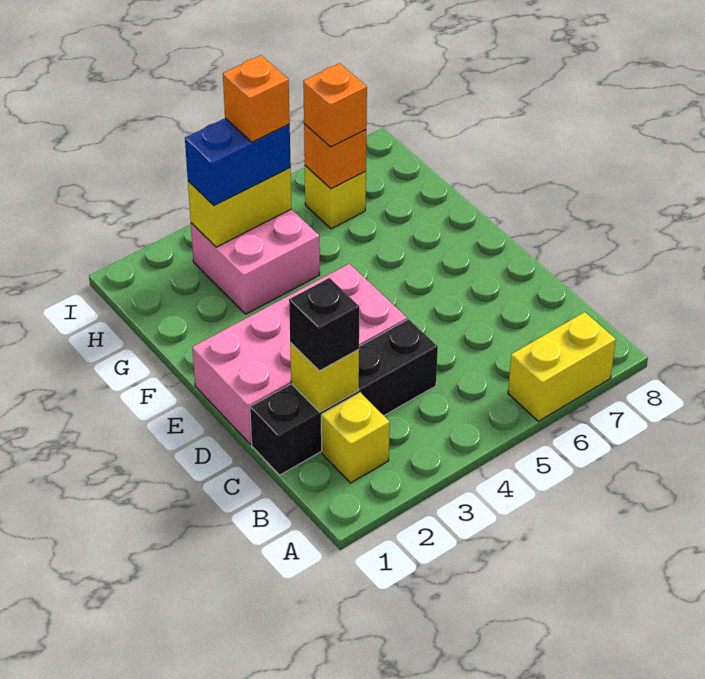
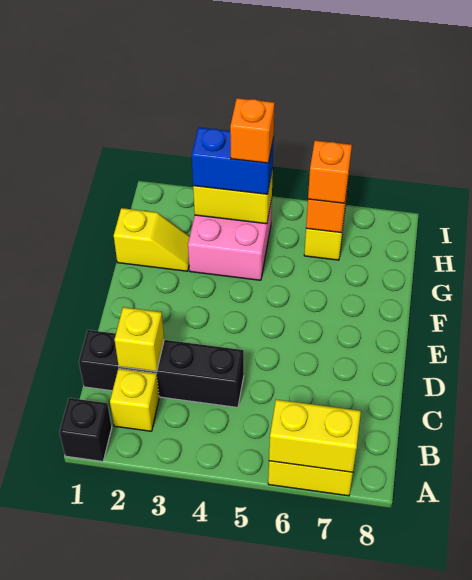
none -> yellow brick A6:A7 level 2
black brick C2 level 3 -> black brick A1 level 1
pink brick D1:E4 level 1 -> none
none -> yellow slope G1:G2 level 1 top 1

